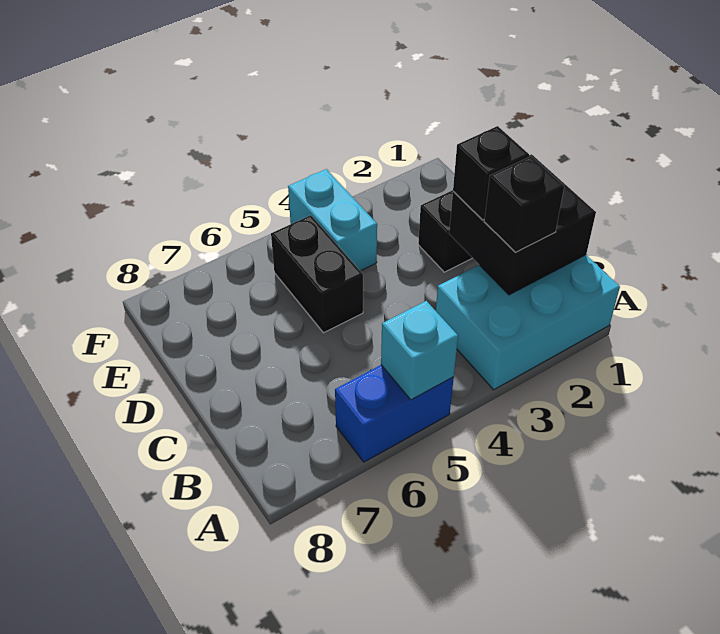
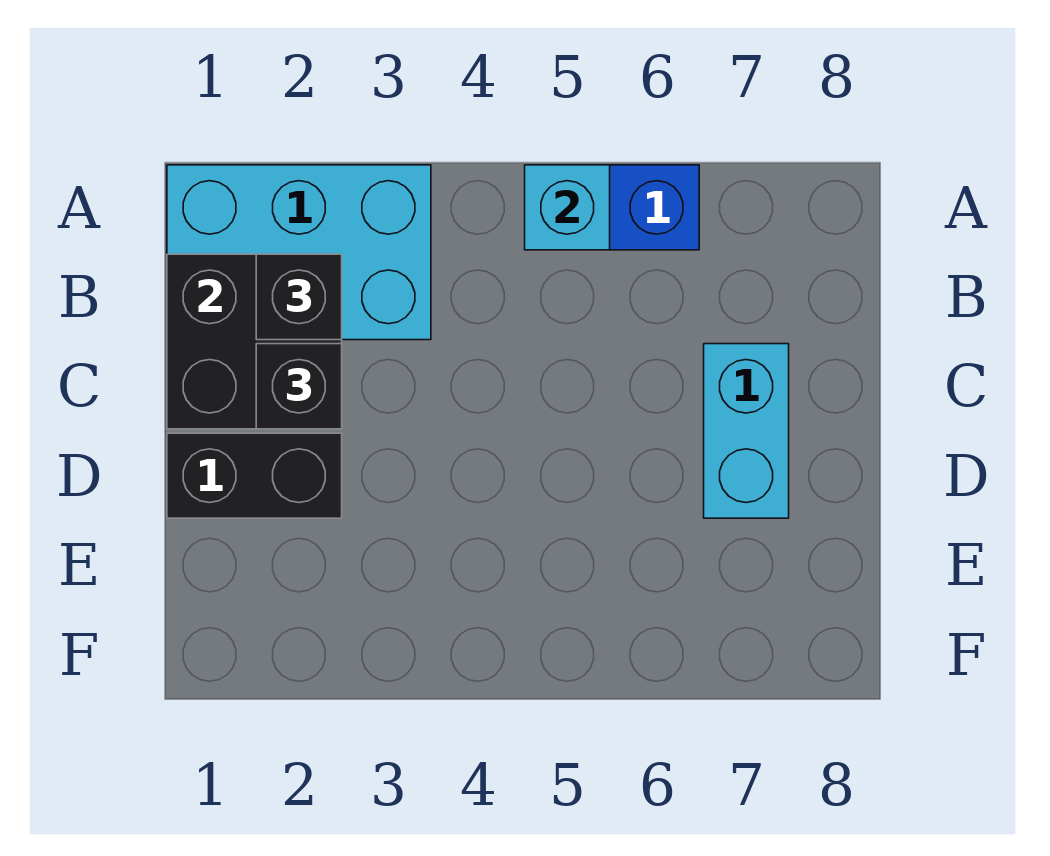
black brick D5:E5 level 1 -> none
cyan brick E4:F4 level 1 -> cyan brick C7:D7 level 1

